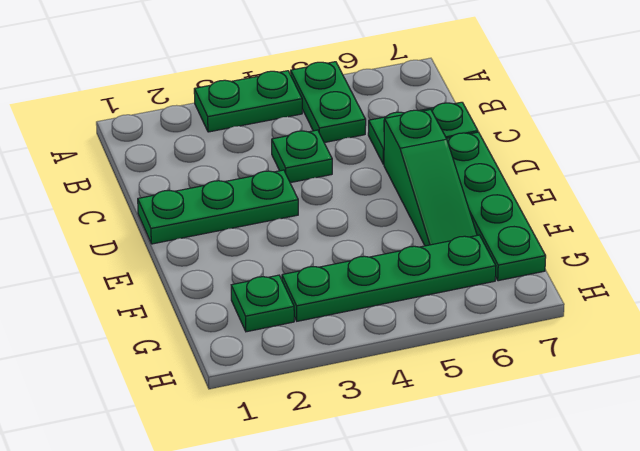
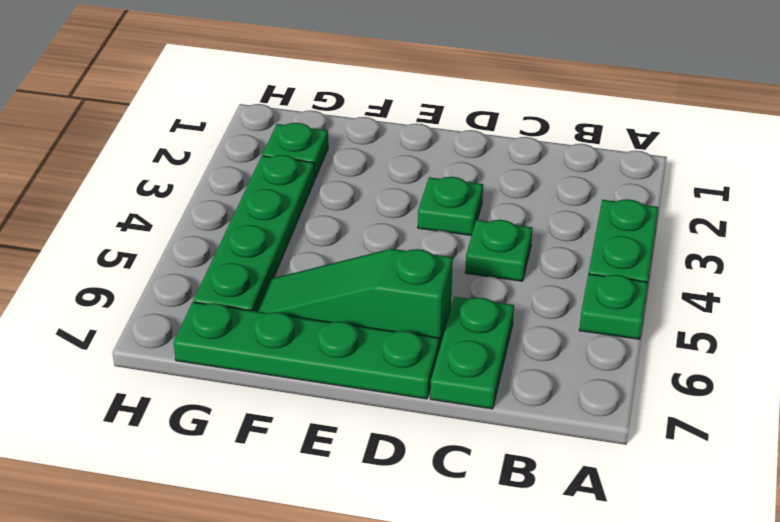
green plate A5:B5 level 1 -> green plate A5 level 1
green plate D1:D3 level 1 -> green plate D3 level 1

